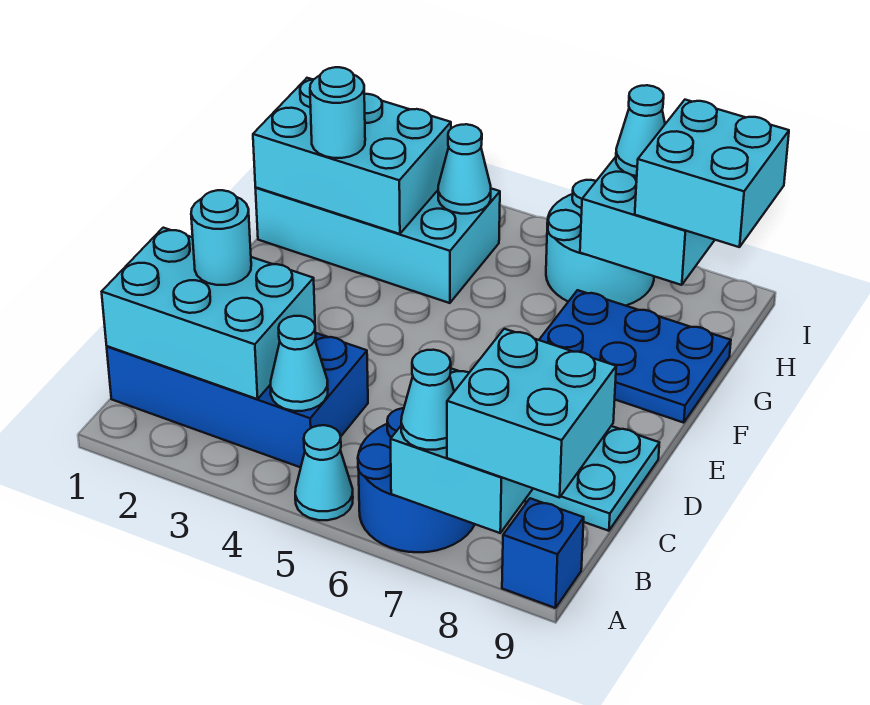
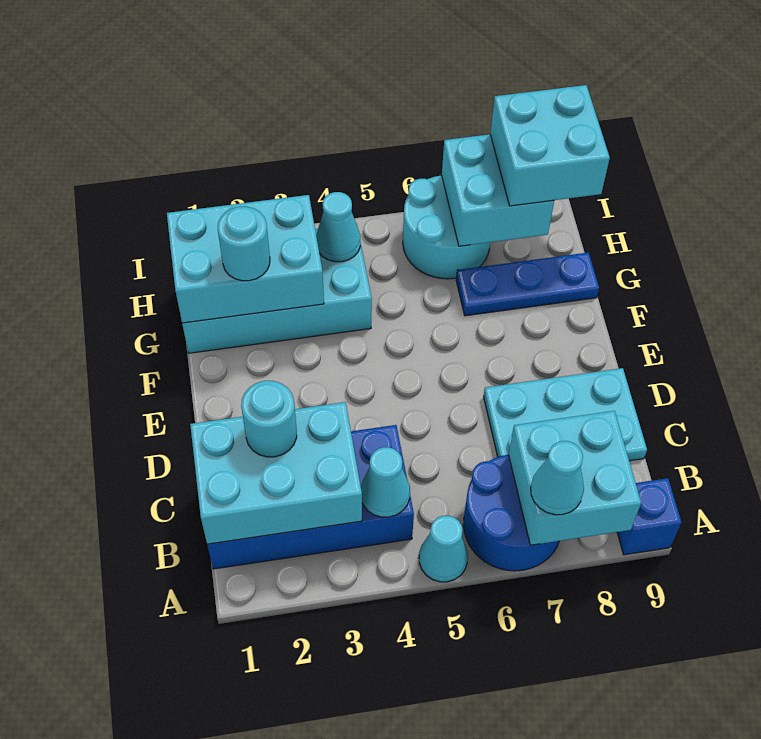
cyan brick A8:B9 level 3 -> none
blue plate F7:G9 level 1 -> blue plate G7:G9 level 1
cyan cone I7 level 3 -> none

